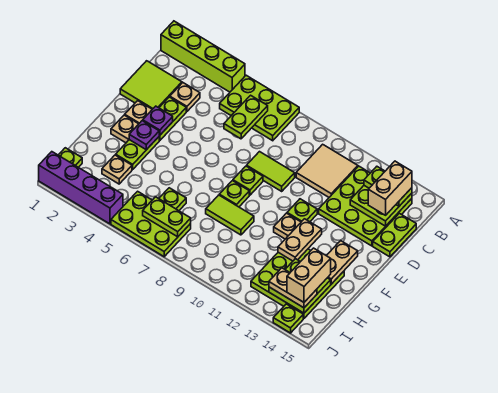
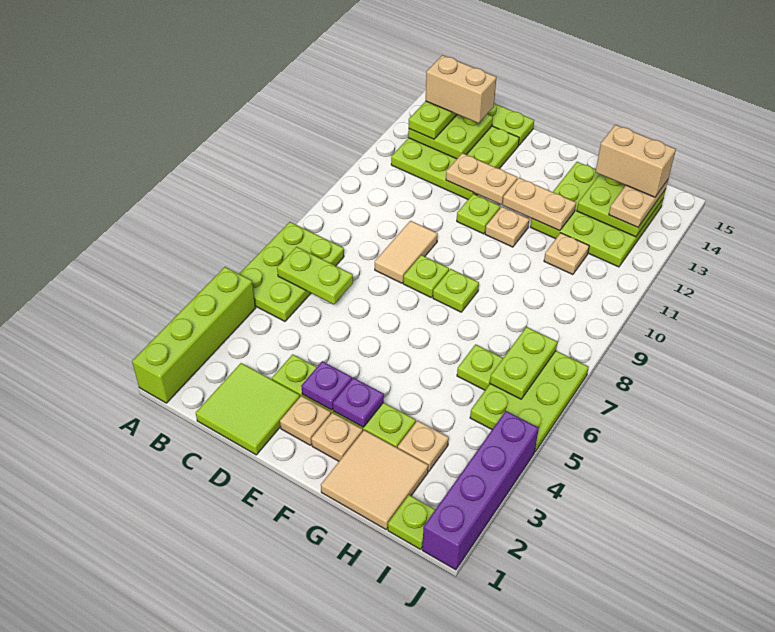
tan tile B10:C11 level 1 -> tan tile G1:H2 level 1
tan plate C3 level 1 -> tan plate H11 level 1
lime tile D8:D9 level 1 -> tan tile D8:D9 level 1
tan plate F14:G14 level 2 -> tan plate D12:E12 level 2
lime tile G8:G9 level 1 -> none
lime plate J14 level 1 -> none

